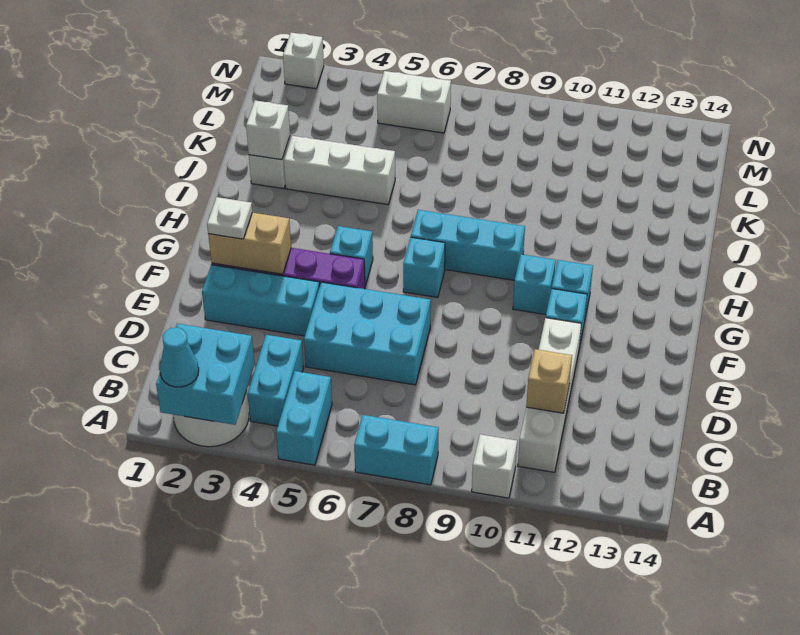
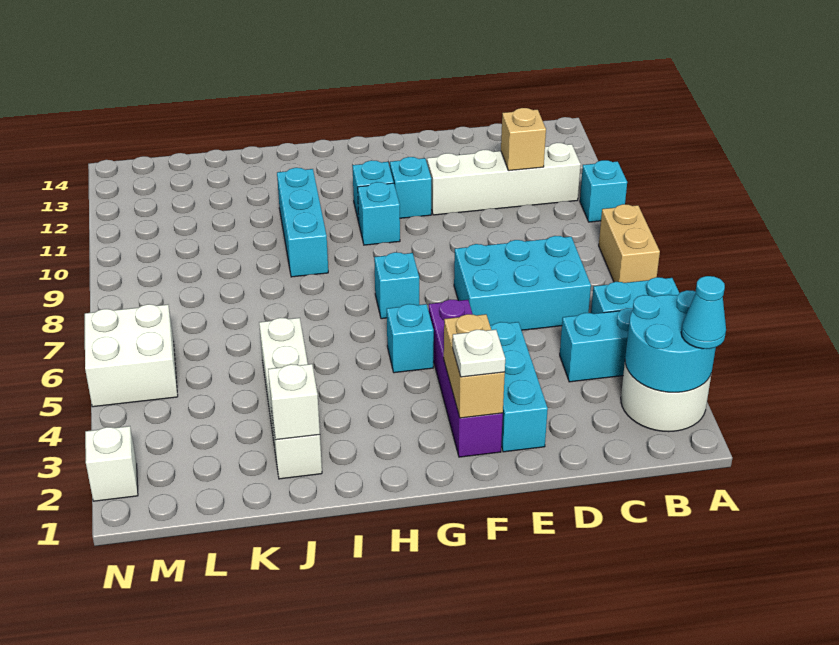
cyan brick A2:B3 level 2 -> cyan round brick A2:B3 level 2
cyan brick A7:A8 level 1 -> tan brick A7:A8 level 1
white brick A10 level 1 -> cyan brick A10 level 1
cyan brick D5:E7 level 1 -> cyan brick C6:E7 level 1
cyan brick H7:H9 level 1 -> cyan brick I9:I11 level 1
white brick M5:M6 level 1 -> white brick M5:N6 level 1

